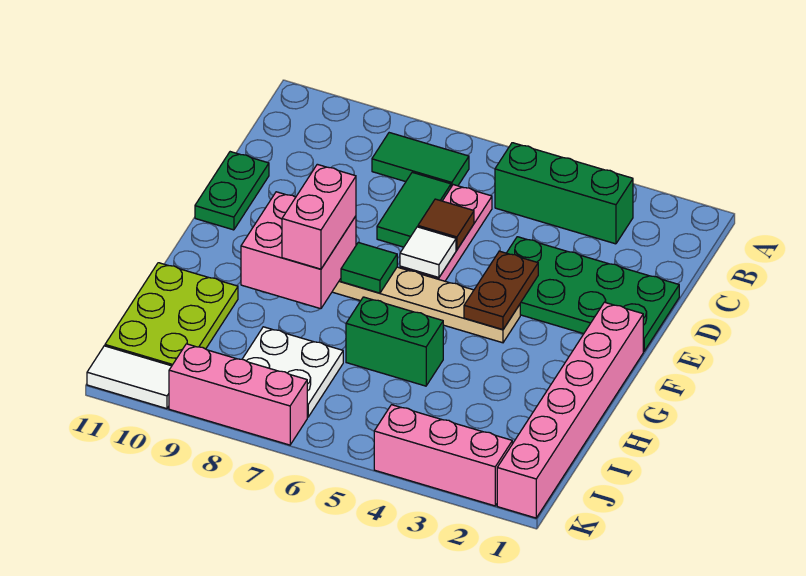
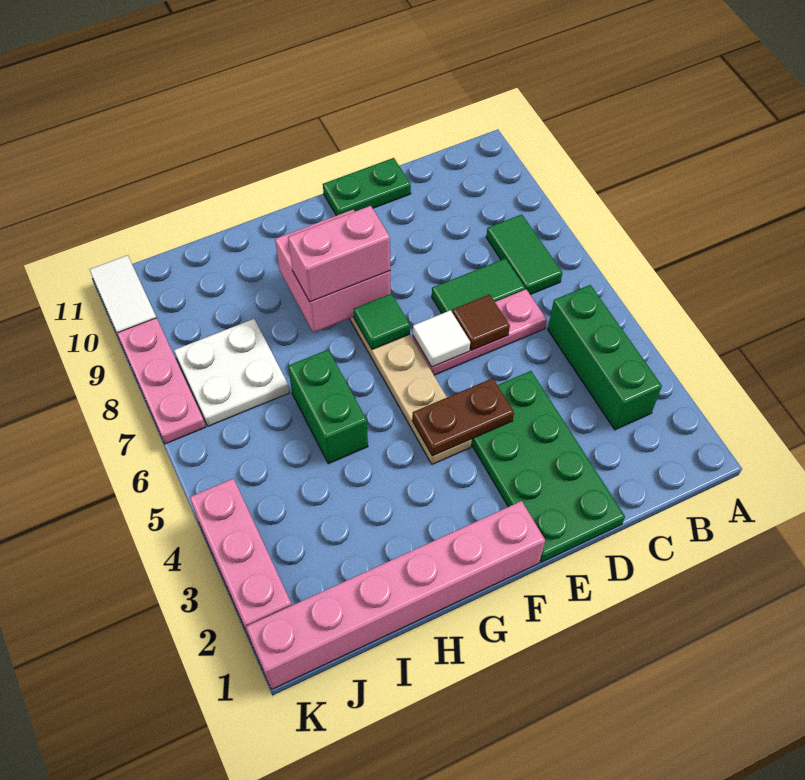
lime plate H10:J11 level 1 -> none
pink brick K7:K9 level 1 -> pink plate K7:K9 level 1

